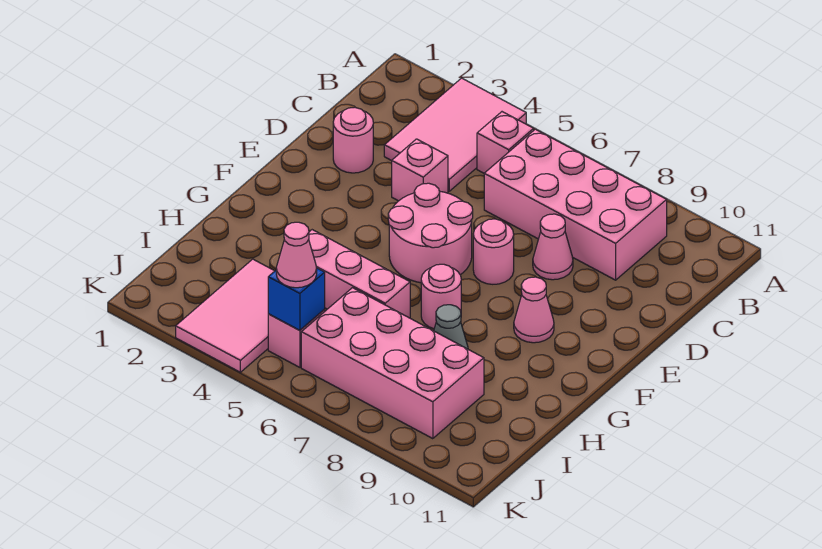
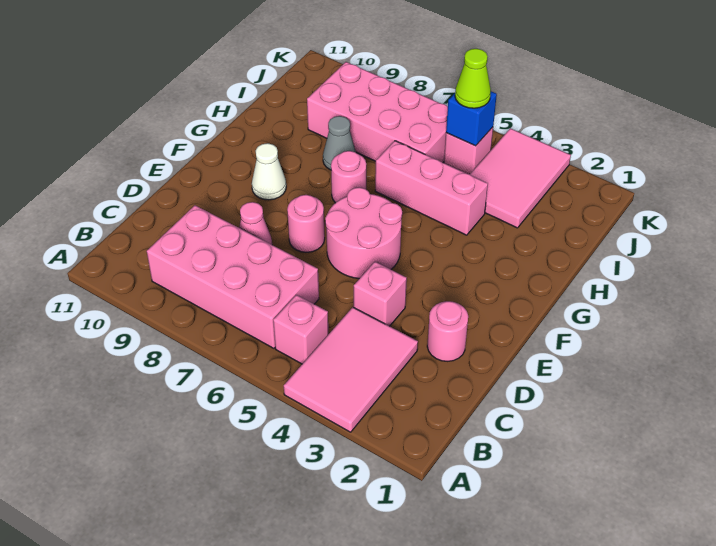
pink cone F9 level 1 -> white cone F9 level 1
pink cone J5 level 3 -> lime cone J5 level 3

